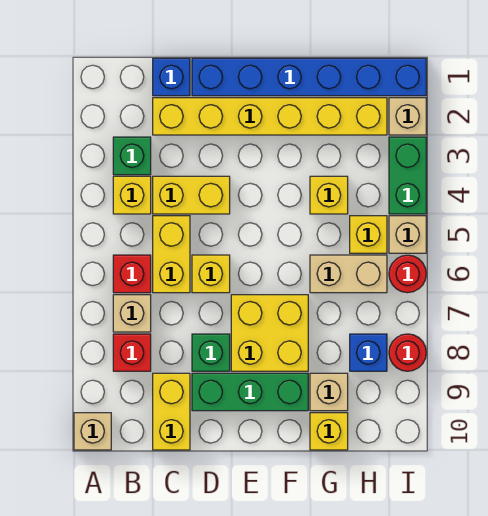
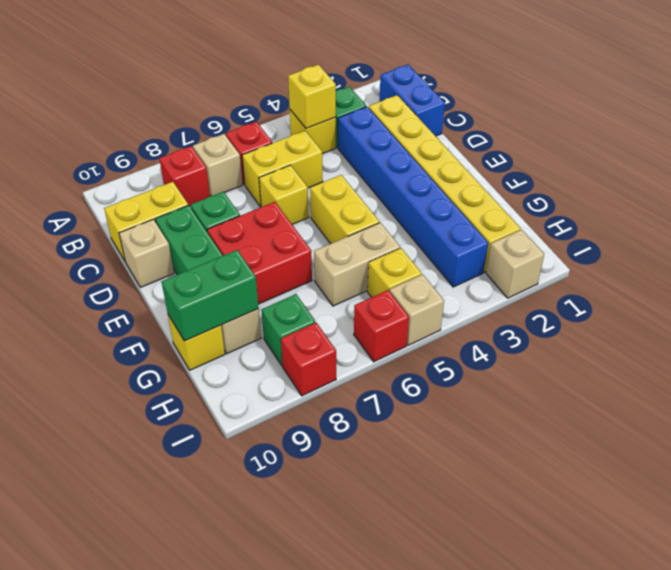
tan brick A10 level 1 -> tan brick D10 level 1
blue brick C1 level 1 -> blue brick B1:C1 level 1
yellow brick C4:D4 level 1 -> yellow brick E5:F5 level 1
blue brick D1:I1 level 1 -> blue brick C3:H3 level 1
yellow brick E7:F8 level 1 -> red brick E7:F8 level 1
yellow brick G4 level 1 -> yellow brick B4 level 2
tan brick G6:H6 level 1 -> tan brick G5:G6 level 1
blue brick H8 level 1 -> green brick H8 level 1
green brick I3:I4 level 1 -> green brick G9:G10 level 2
red round brick I6 level 1 -> red brick I6 level 1
red round brick I8 level 1 -> red brick I8 level 1

